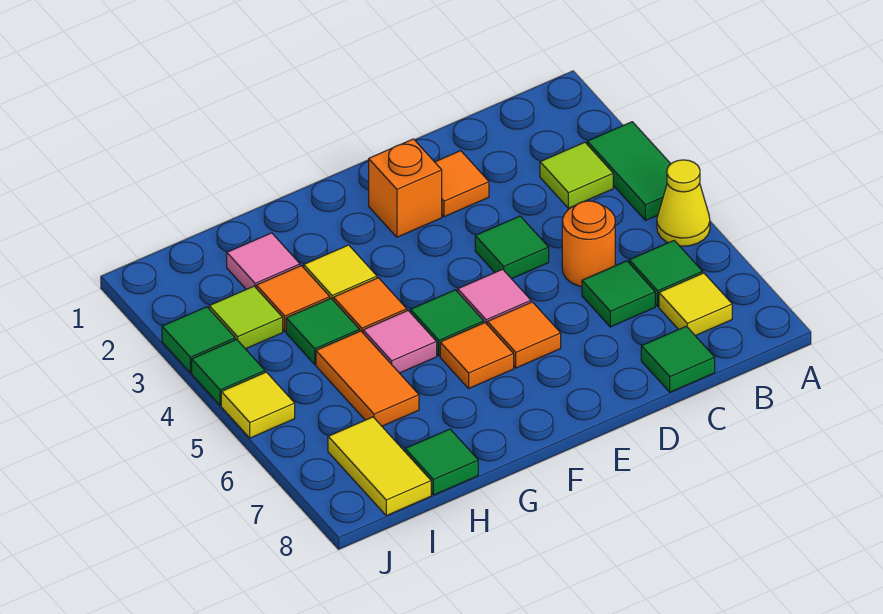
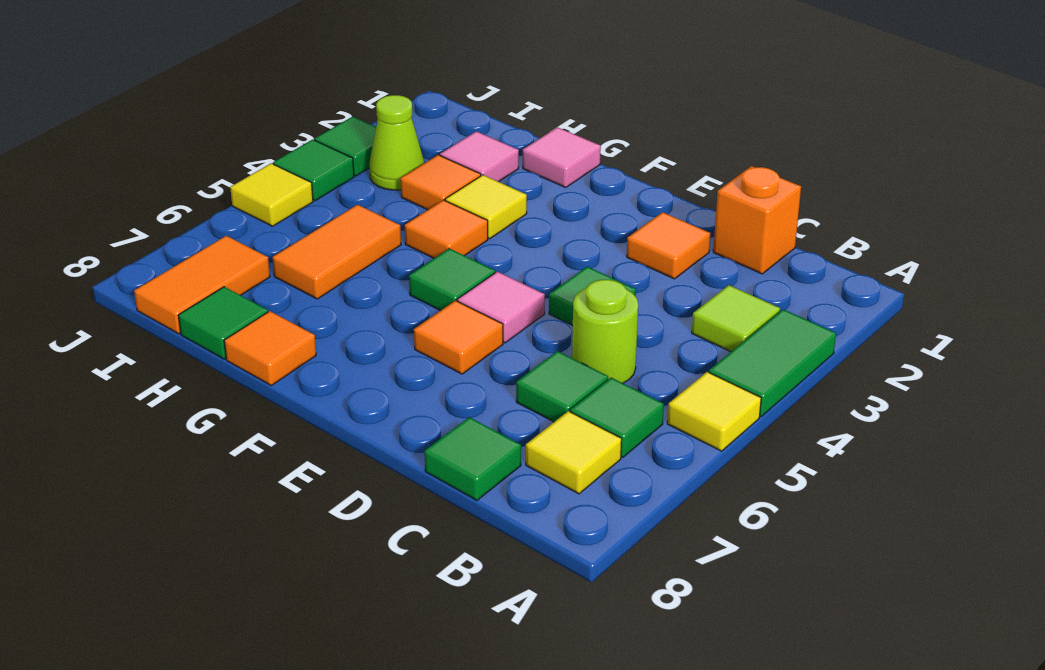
yellow cone A5 level 1 -> yellow tile A5 level 1
orange round brick C5 level 1 -> lime round brick C5 level 1
orange brick E2 level 1 -> orange brick C1 level 1
orange tile F6 level 1 -> orange tile G8 level 1
pink tile G5 level 1 -> pink tile G1 level 1
green tile H4 level 1 -> none
lime tile I3 level 1 -> lime cone I3 level 1
yellow tile I7:I8 level 1 -> orange tile I7:I8 level 1

